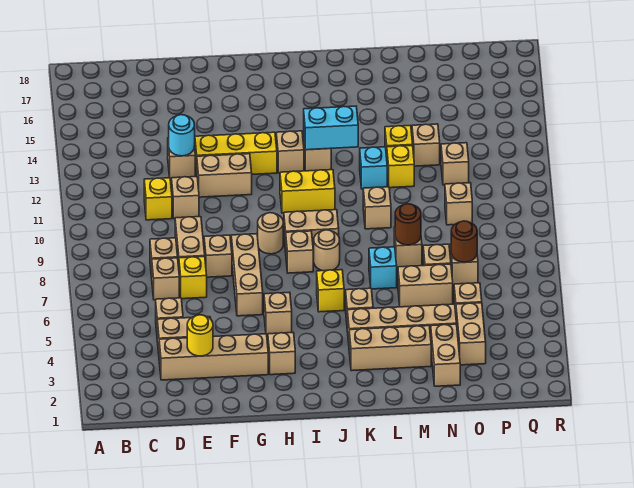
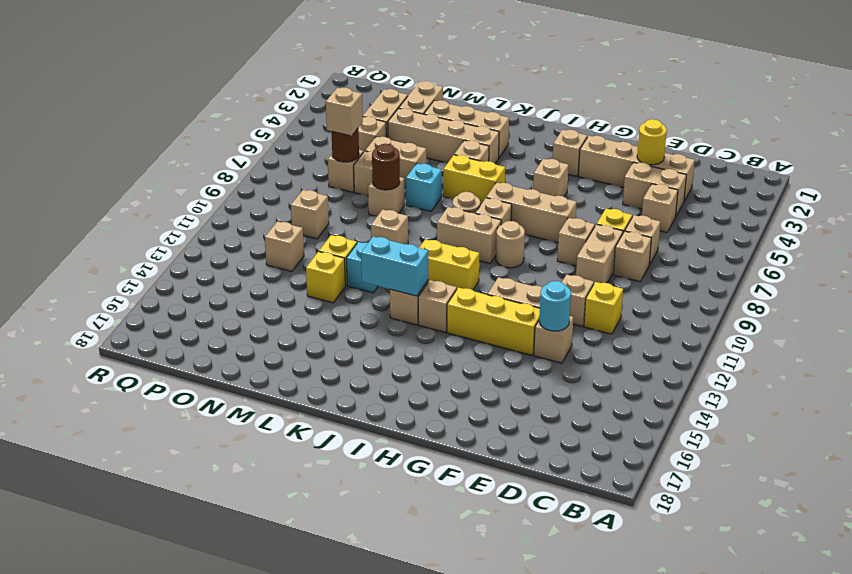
tan brick G6:G8 level 1 -> tan brick G7:I7 level 1
yellow brick J6 level 1 -> yellow brick J6:K6 level 1
tan brick N13 level 1 -> tan brick O7 level 3

